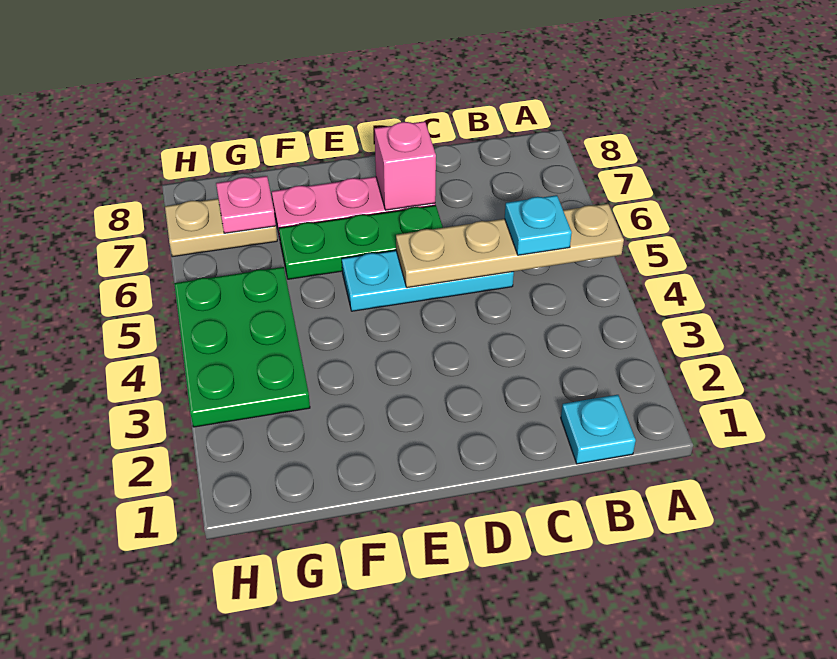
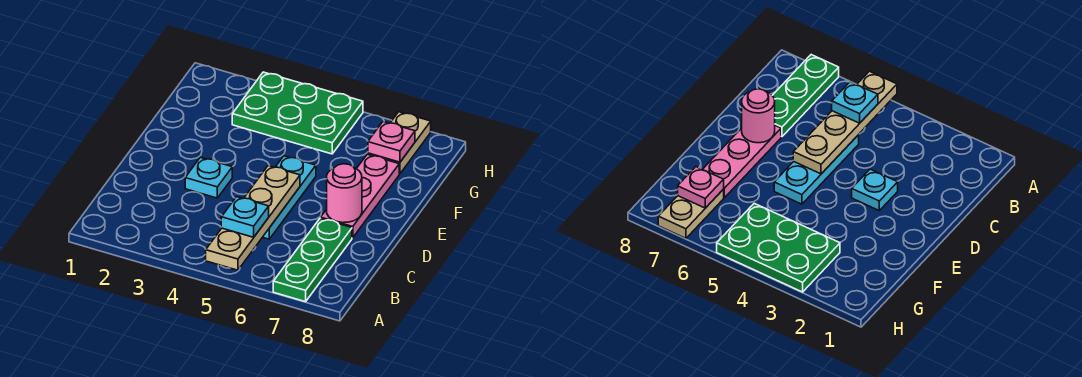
cyan plate B1 level 1 -> cyan plate D3 level 1
green plate D6:F6 level 1 -> green plate A7:C7 level 1
pink brick D7 level 2 -> pink round brick D7 level 2

